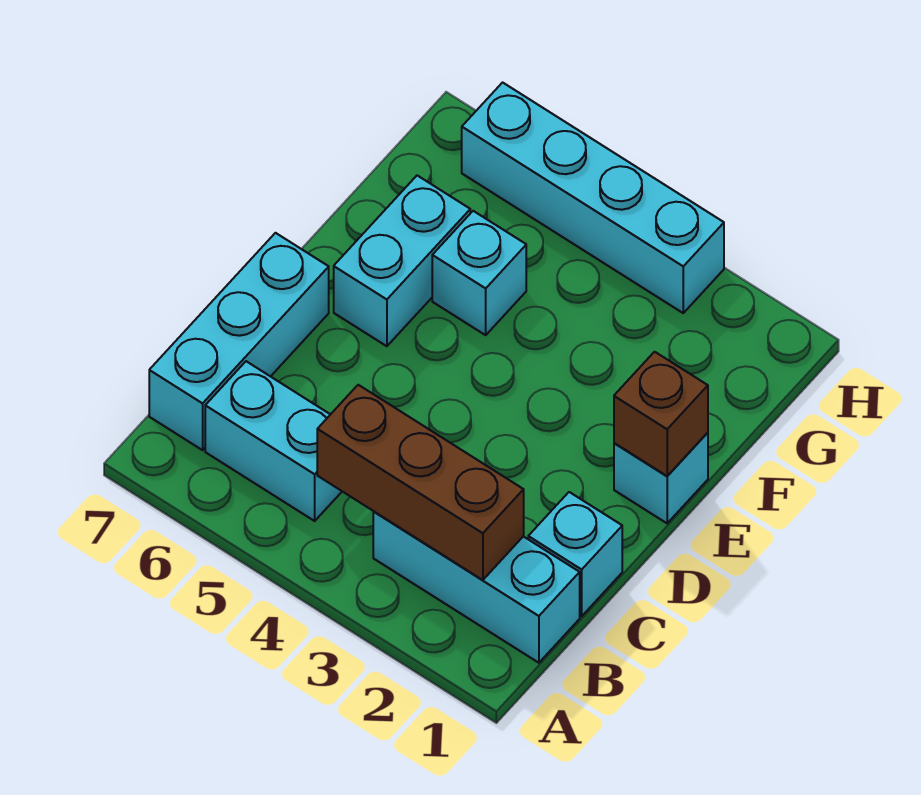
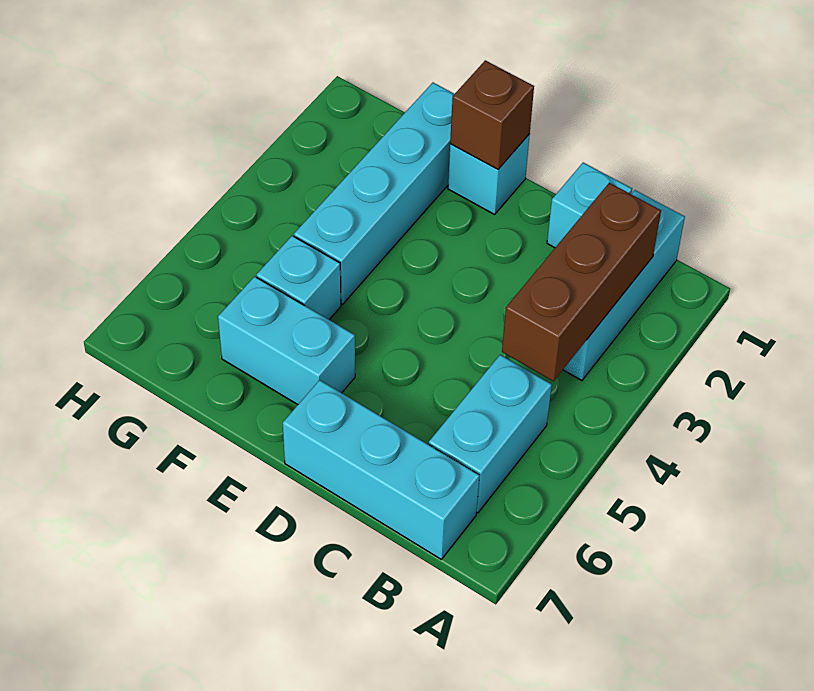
cyan brick H3:H6 level 1 -> cyan brick F1:F4 level 1

